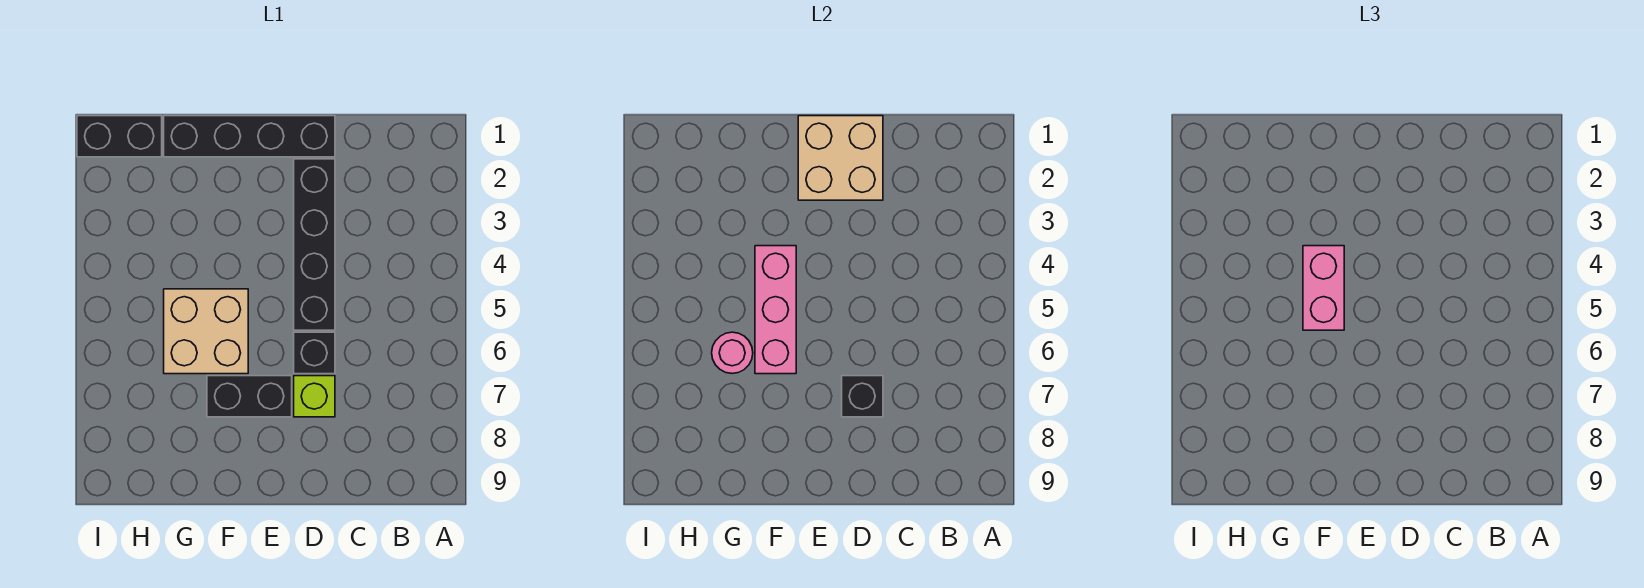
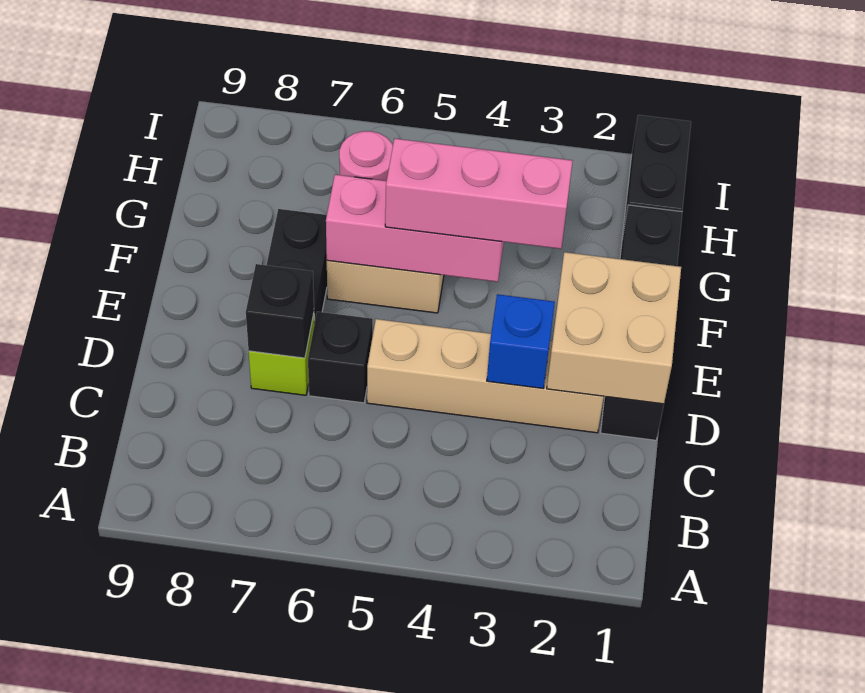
black brick D2:D5 level 1 -> tan brick D2:D5 level 1
none -> blue brick D3 level 2
pink brick F4:F5 level 3 -> pink brick F3:F5 level 3

